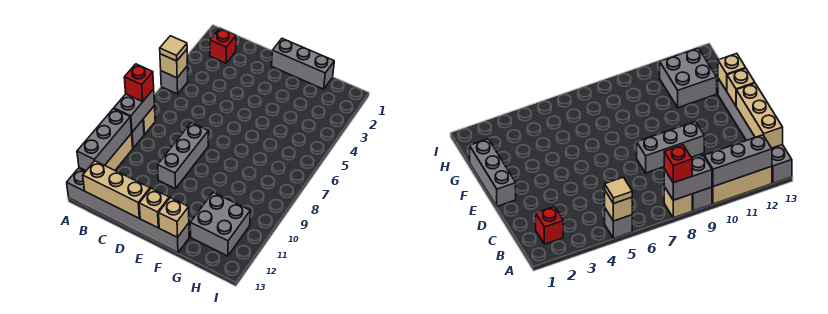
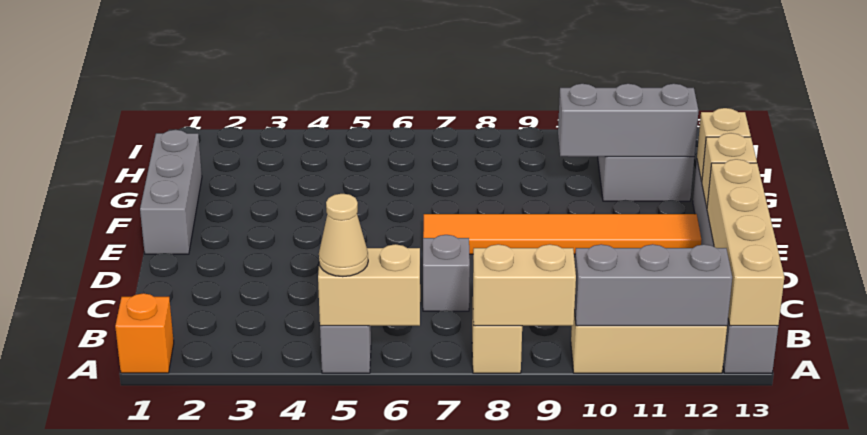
none -> orange brick A1 level 1
tan brick A5 level 2 -> tan brick A5:A6 level 2
tan tile A5 level 3 -> tan cone A5 level 3
grey brick A8:A9 level 2 -> tan brick A8:A9 level 2
red brick A8 level 3 -> none
grey brick A9 level 1 -> grey brick C7 level 1
red brick B2 level 1 -> none
tan brick B13:D13 level 2 -> tan brick A13:D13 level 2
grey brick D8:D10 level 1 -> grey brick G10:G12 level 2
none -> orange tile E7:E12 level 1

